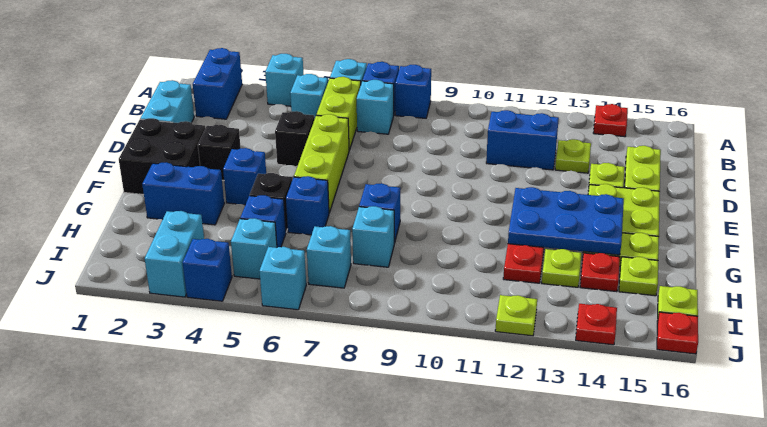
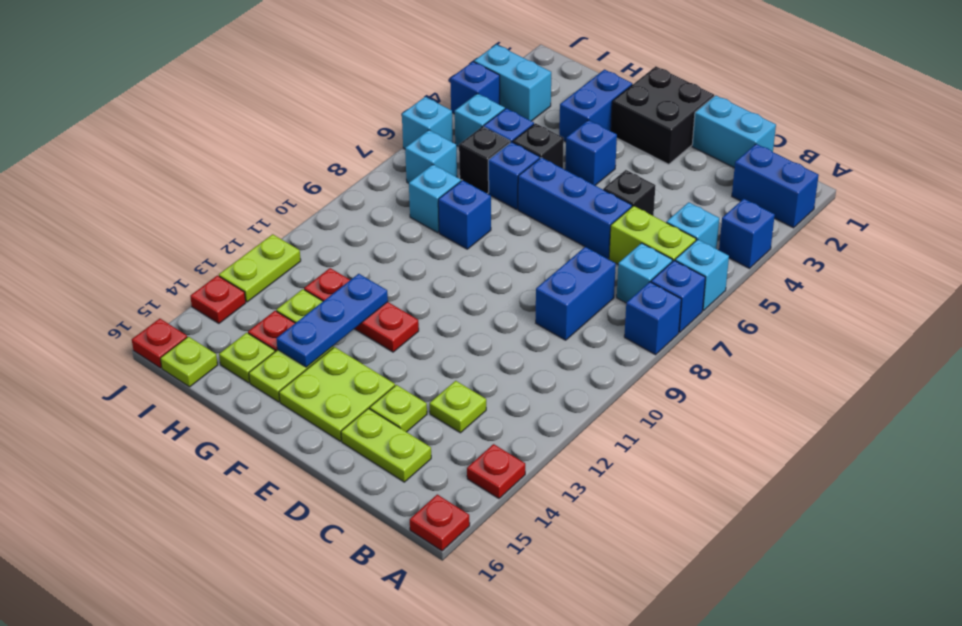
cyan brick A4 level 1 -> blue brick A4 level 1
none -> red plate A16 level 1
blue brick C11:C12 level 1 -> blue brick C8:C9 level 1
lime brick D6:F6 level 1 -> blue brick D6:F6 level 1
black brick E3 level 1 -> black brick H6 level 1
blue plate F12:G14 level 2 -> blue plate G12:G14 level 2
lime plate J12 level 1 -> lime plate J12:J13 level 1

